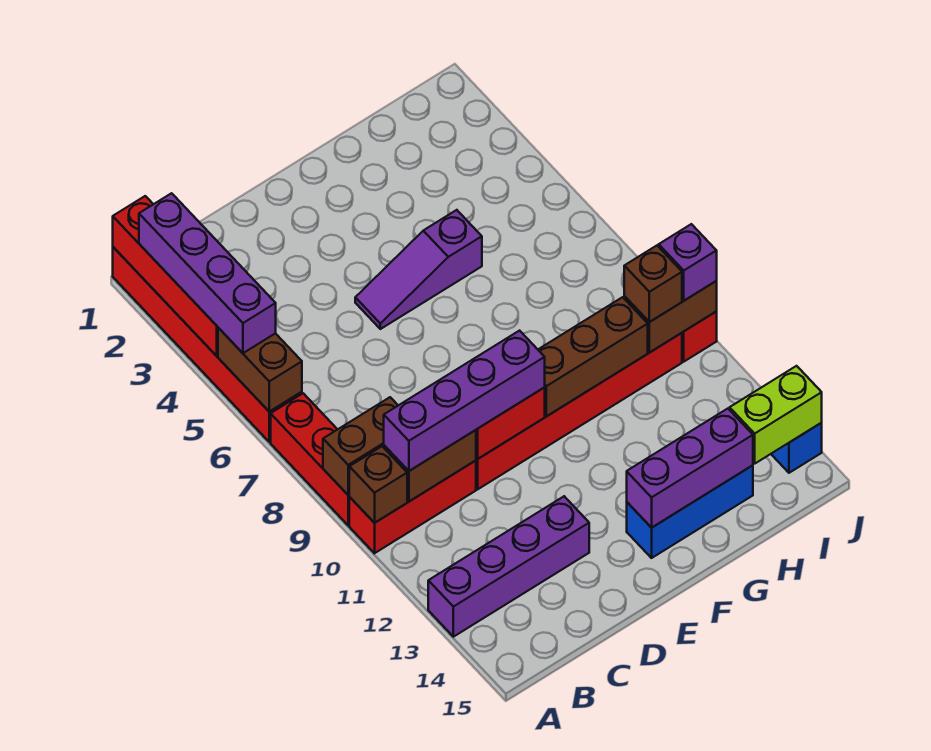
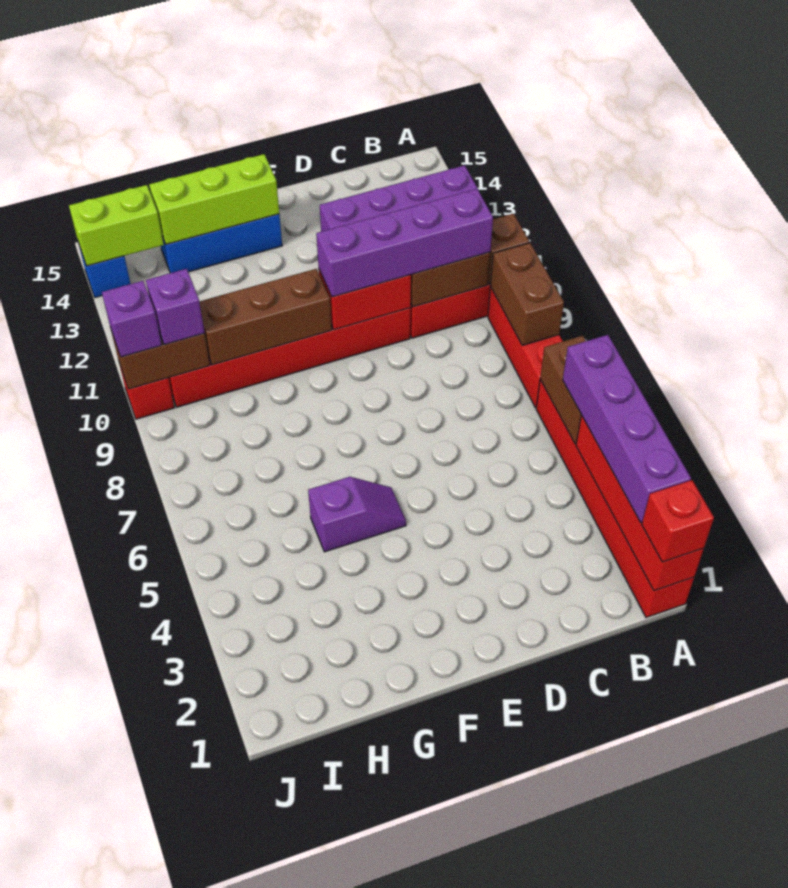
none -> red brick A1 level 3
brown brick A9:B9 level 2 -> brown brick A8:A9 level 2
purple slope E5:G5 level 1 top G -> purple slope F5:G5 level 1 top G
purple brick F14:H14 level 2 -> lime brick F14:H14 level 2
brown brick I10 level 3 -> purple brick I10 level 3

